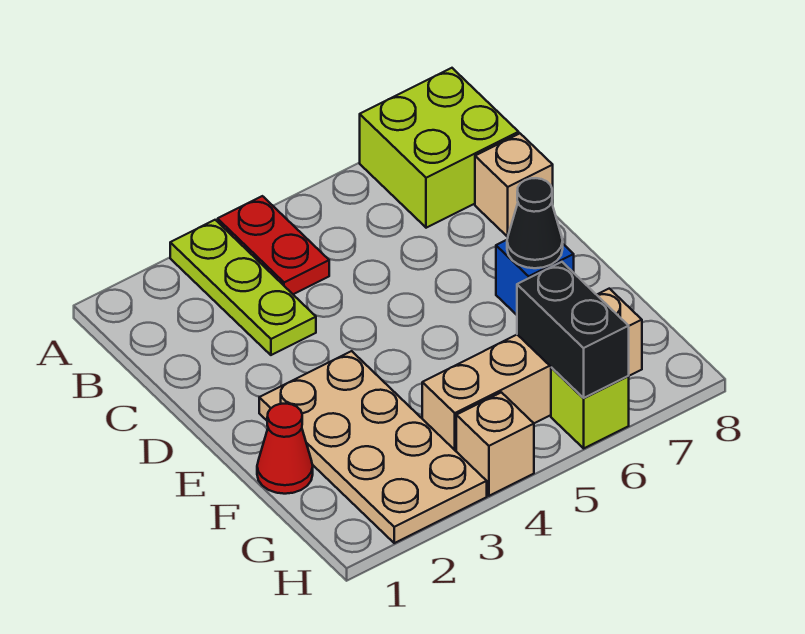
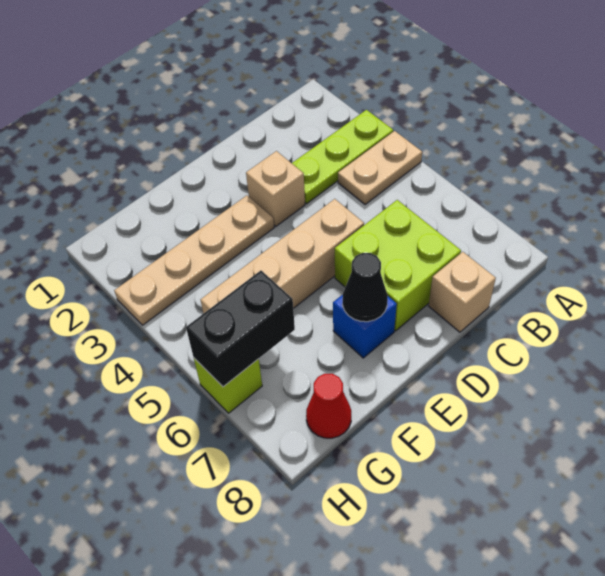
red plate A4:B4 level 1 -> tan plate A4:B4 level 1
lime brick A7:B8 level 1 -> lime brick C6:D7 level 1
tan plate E2:H3 level 1 -> tan plate E3:H3 level 1
red cone F1 level 1 -> red cone G8 level 1
tan brick G4:G7 level 1 -> tan brick D5:G5 level 1
tan brick H4 level 1 -> tan brick D3 level 1

